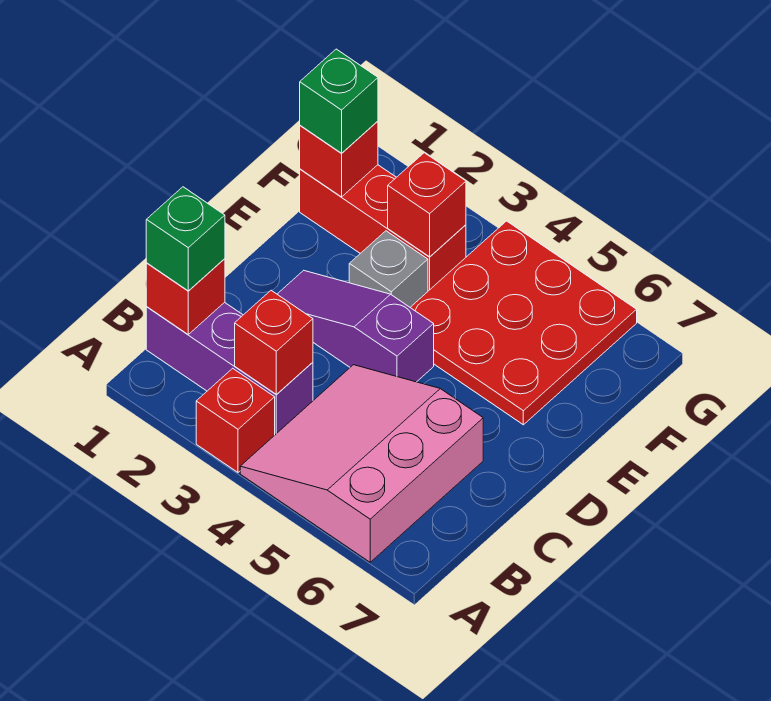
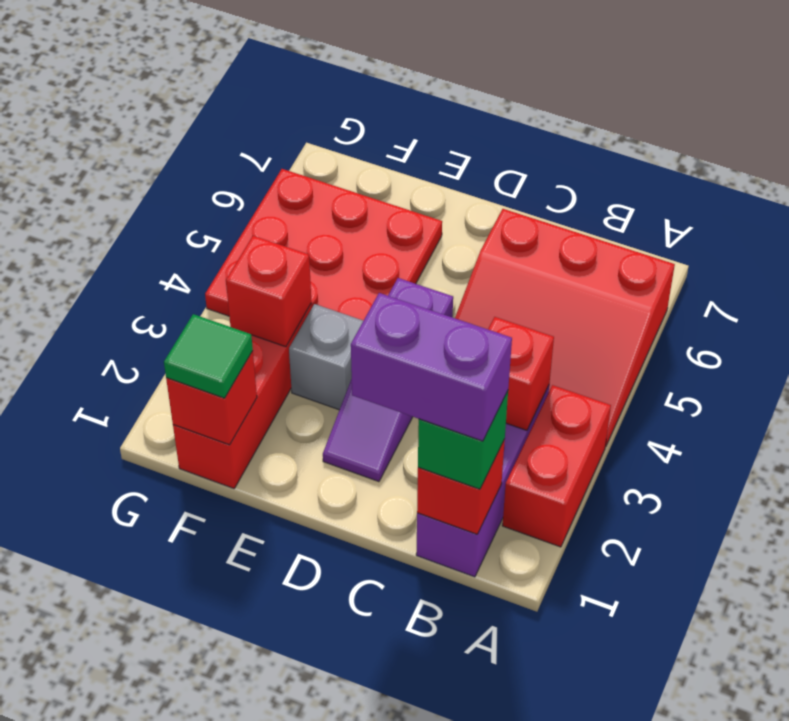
red brick A3 level 1 -> red brick A2:A3 level 1
pink slope A4:C6 level 1 top 6 -> red slope A4:C6 level 1 top 6
none -> purple brick B1:C1 level 4
green brick F1 level 3 -> green tile F1 level 3

